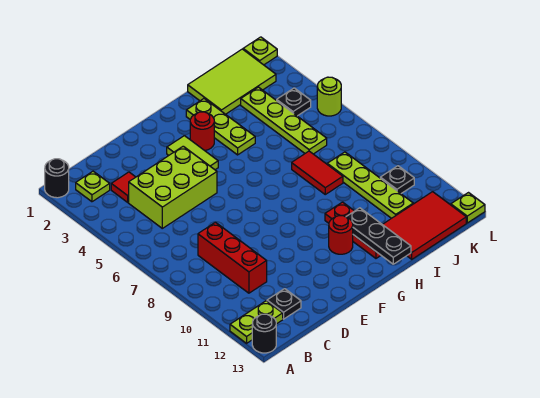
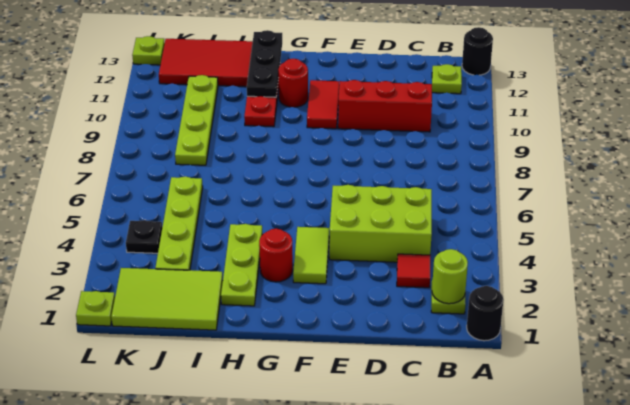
lime plate A12:B12 level 1 -> lime plate B12 level 1
red brick C8:C10 level 1 -> red brick C10:E10 level 1
black plate C12 level 1 -> none
red tile I7:I8 level 1 -> red tile F10:F11 level 1
black plate K10 level 1 -> none
lime round brick L5 level 1 -> lime round brick B2 level 2

